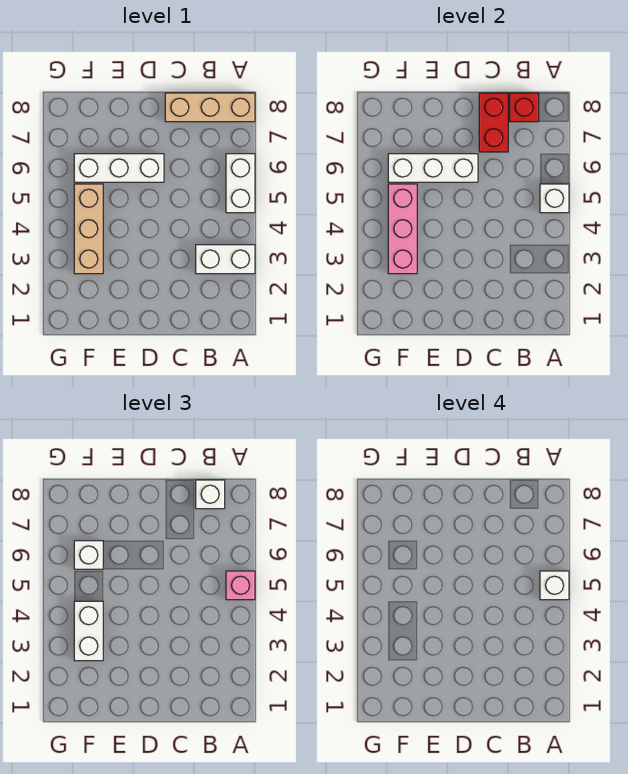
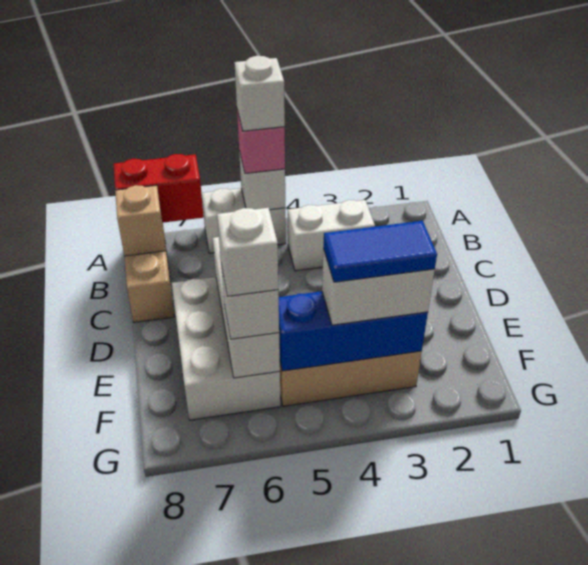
white brick A3:B3 level 1 -> white brick B3:B4 level 1
red brick B8 level 2 -> tan brick B8 level 2
white brick B8 level 3 -> white brick F6 level 4
red brick C7:C8 level 2 -> red brick A7:A8 level 2
white brick D6:F6 level 1 -> white brick D6:F7 level 1
pink brick F3:F5 level 2 -> blue brick F3:F5 level 2
none -> blue tile F3:F4 level 4

